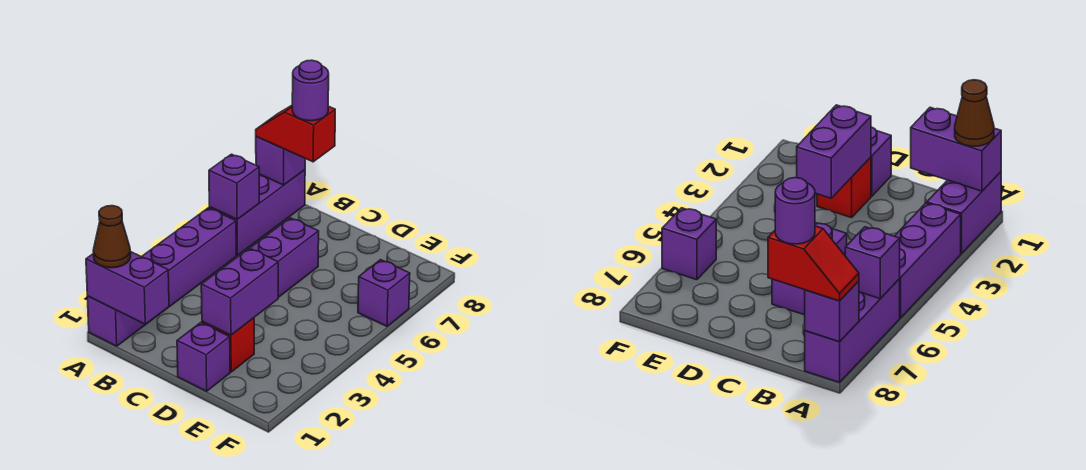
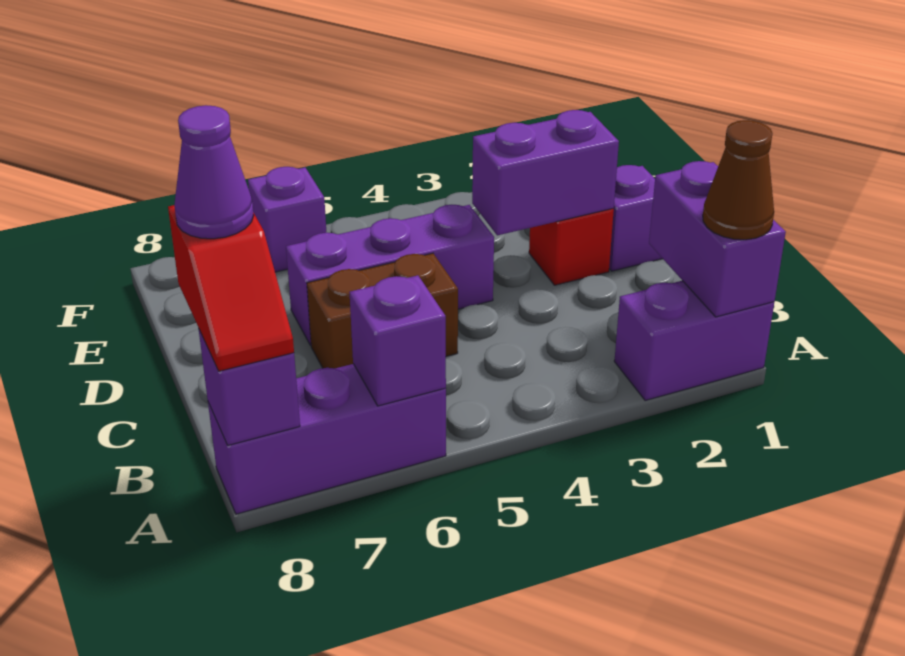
purple brick A3:A5 level 1 -> purple brick D4:D6 level 1
purple round brick B8 level 4 -> purple cone B8 level 4
purple brick C5:C6 level 1 -> brown brick C5:C6 level 1

